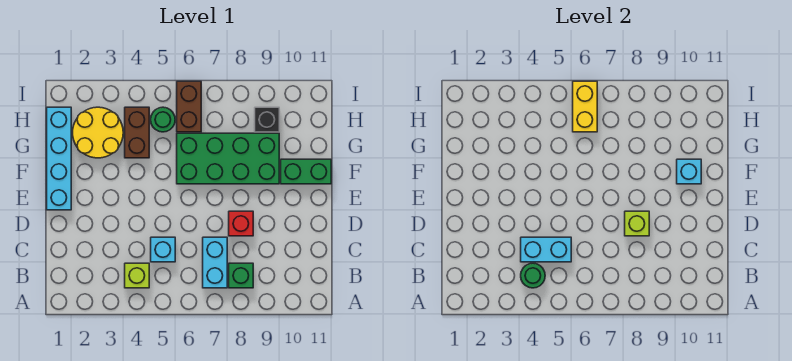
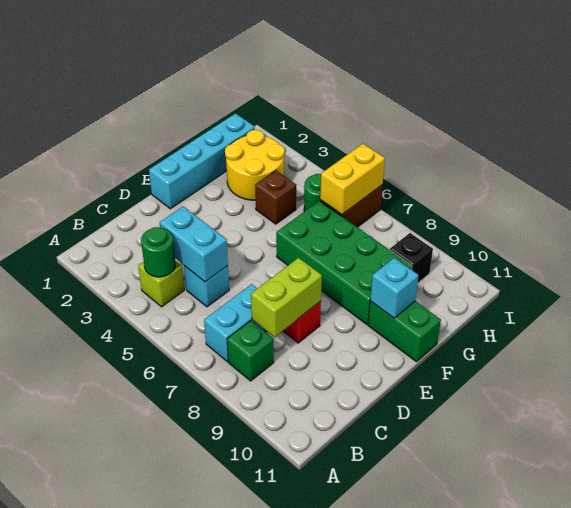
lime brick D8 level 2 -> lime brick C8:D8 level 2
brown brick G4:H4 level 1 -> brown brick G4 level 1

